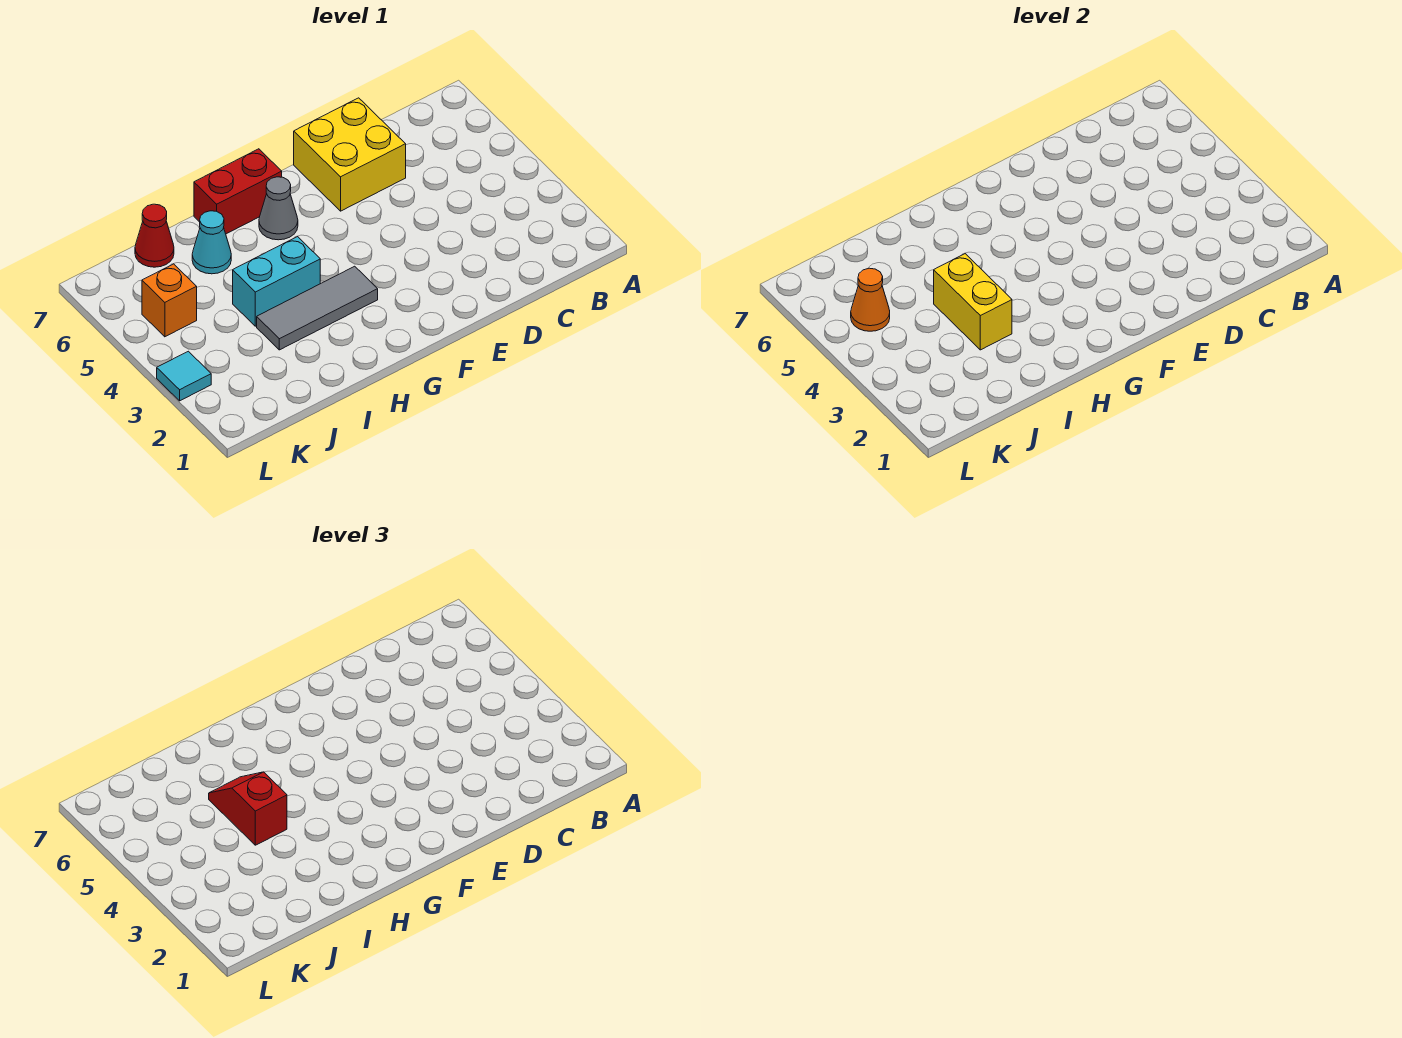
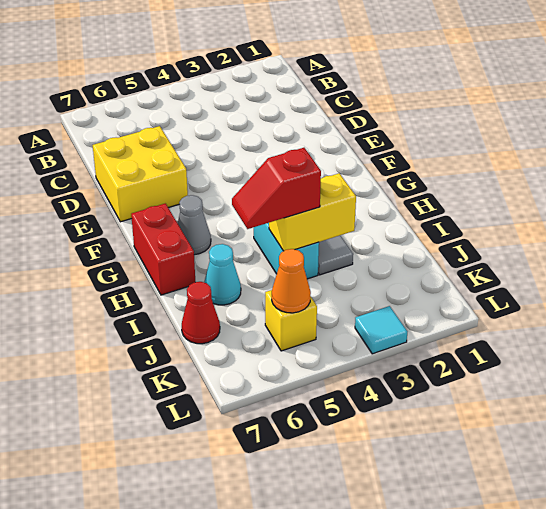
orange brick K5 level 1 -> yellow brick K5 level 1

